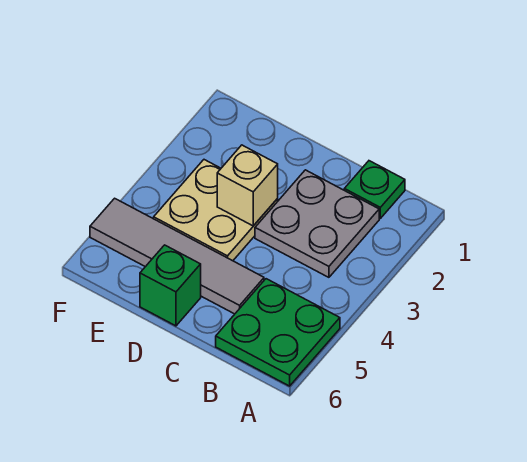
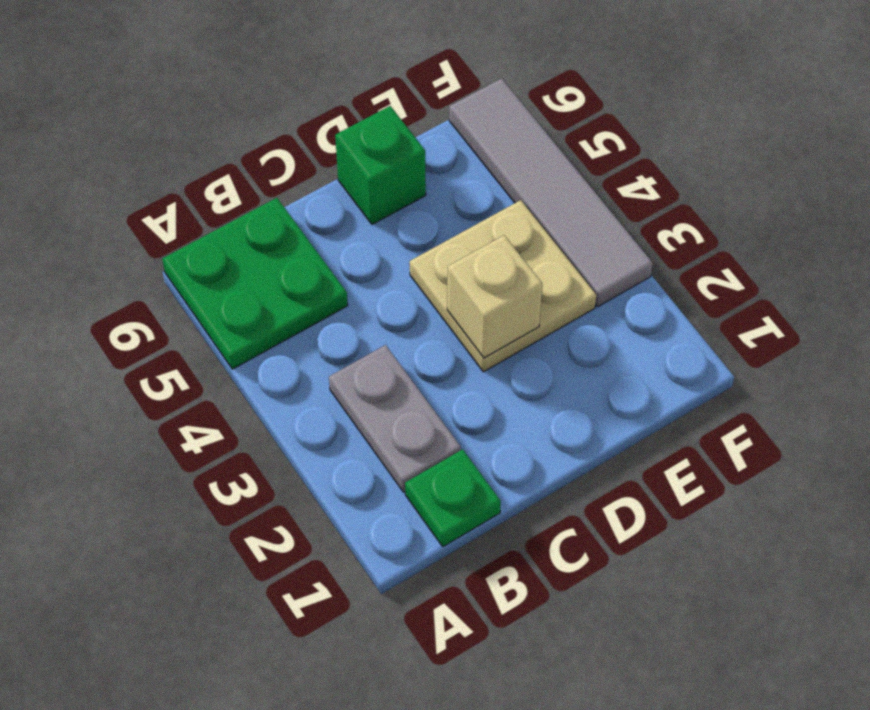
grey plate B2:C3 level 1 -> grey plate B2:B3 level 1
grey tile C5:F5 level 1 -> grey tile F3:F6 level 1

